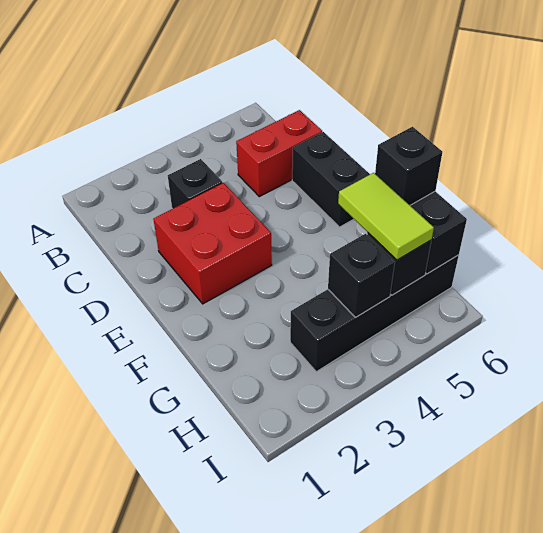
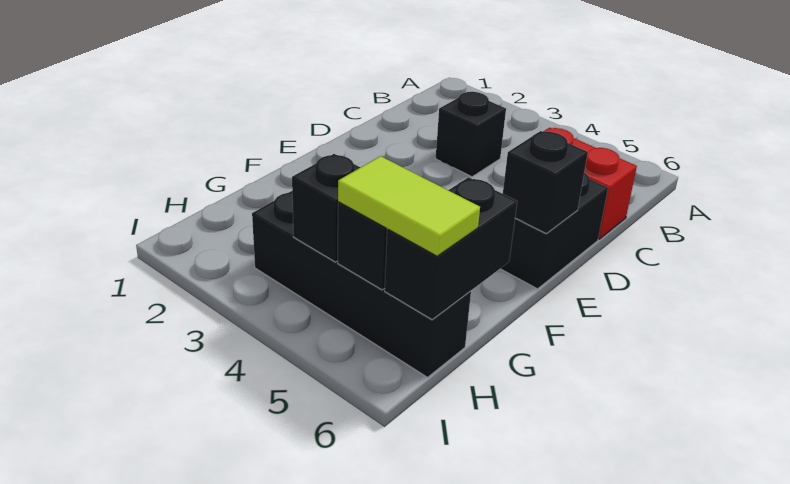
red brick D2:E3 level 1 -> none
lime tile G5:H5 level 3 -> lime tile H5:H6 level 3
black brick G6 level 3 -> black brick E6 level 2

